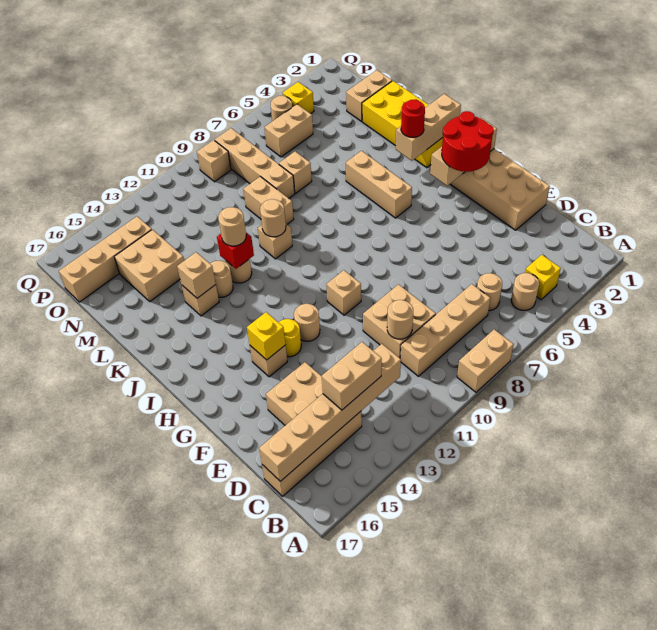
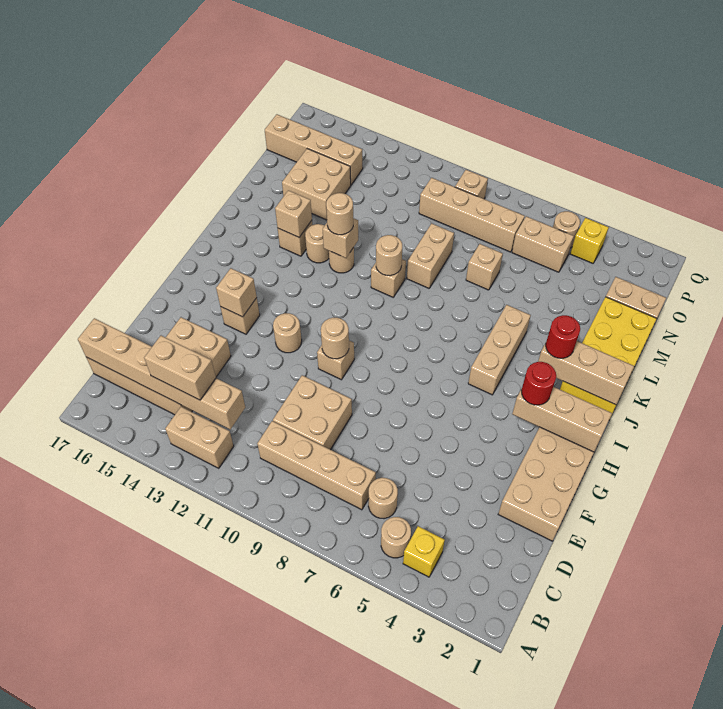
tan brick A8:A9 level 1 -> tan brick B12:B13 level 1
tan round brick D10 level 2 -> tan round brick G10 level 2
red round brick G2:H3 level 3 -> red round brick H3 level 3
yellow round brick G13 level 1 -> none
yellow brick G14 level 2 -> tan brick G14 level 2
red brick K12 level 2 -> tan brick K12 level 2
tan brick M8:P8 level 1 -> tan brick O7:O10 level 1

